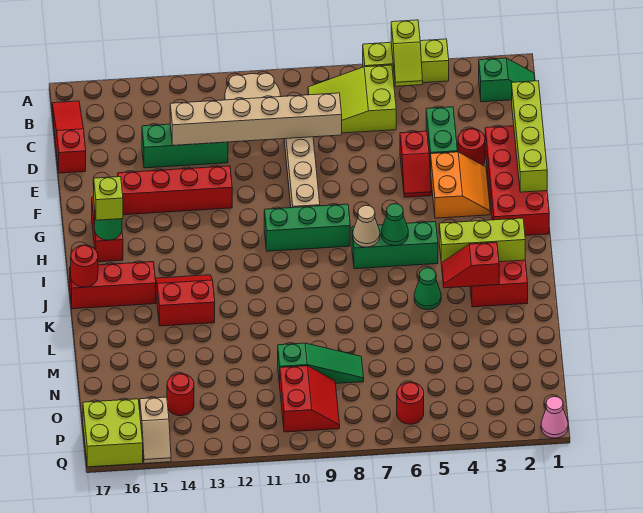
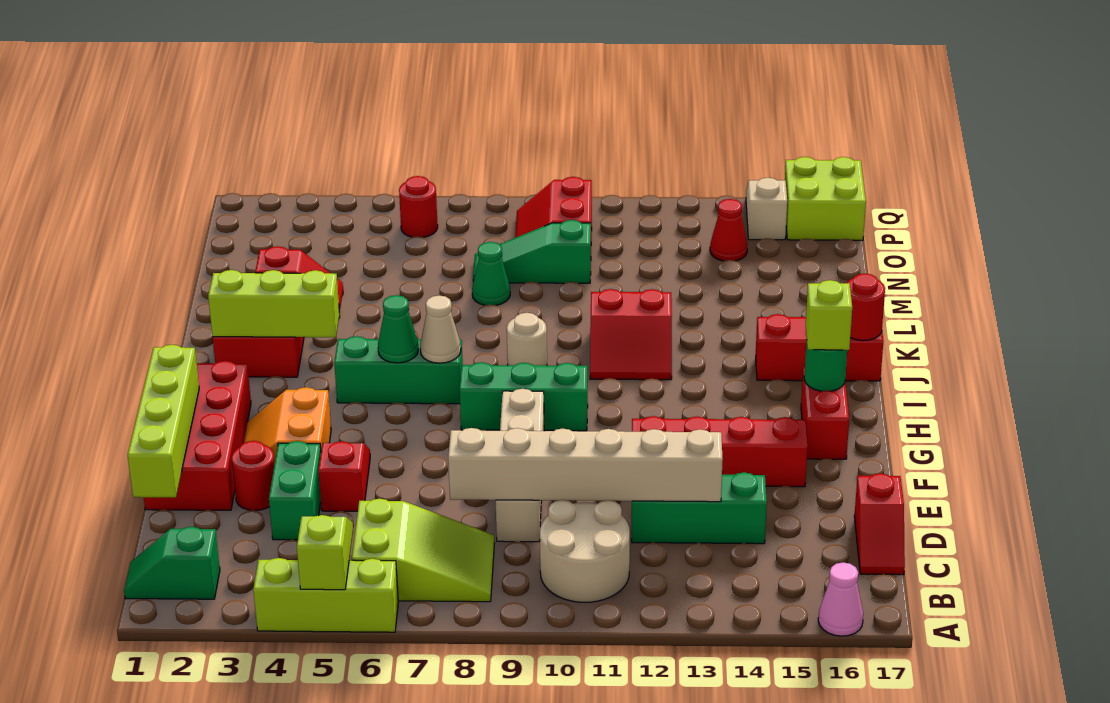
red slope B17:D17 level 1 top D -> red slope C17:D17 level 1 top D
none -> tan round brick J9 level 1
red slope J13:K14 level 1 top K -> red slope J11:K12 level 1 top K
green cone K5 level 1 -> green cone M8 level 1
red round brick O14 level 1 -> red cone O14 level 1
pink cone Q1 level 1 -> pink cone A16 level 1

